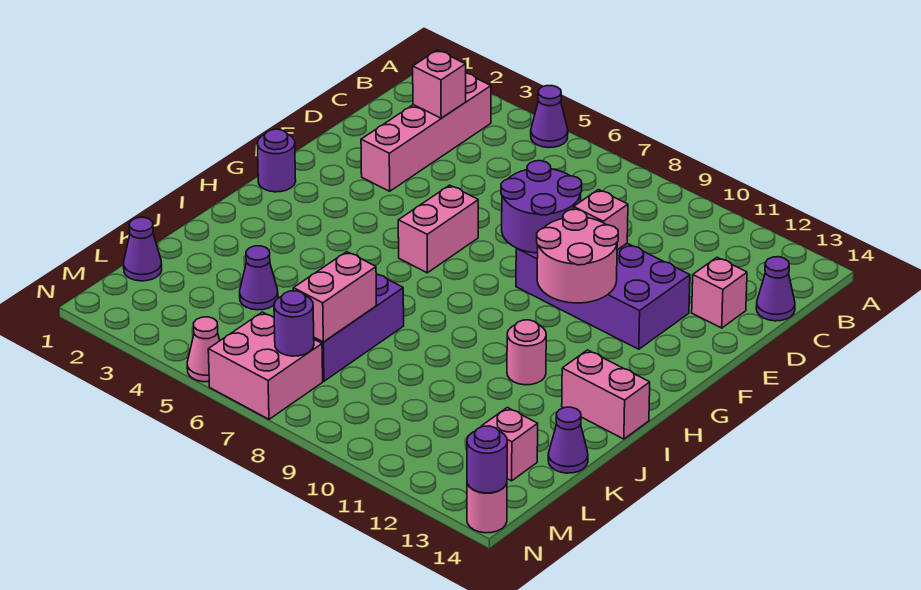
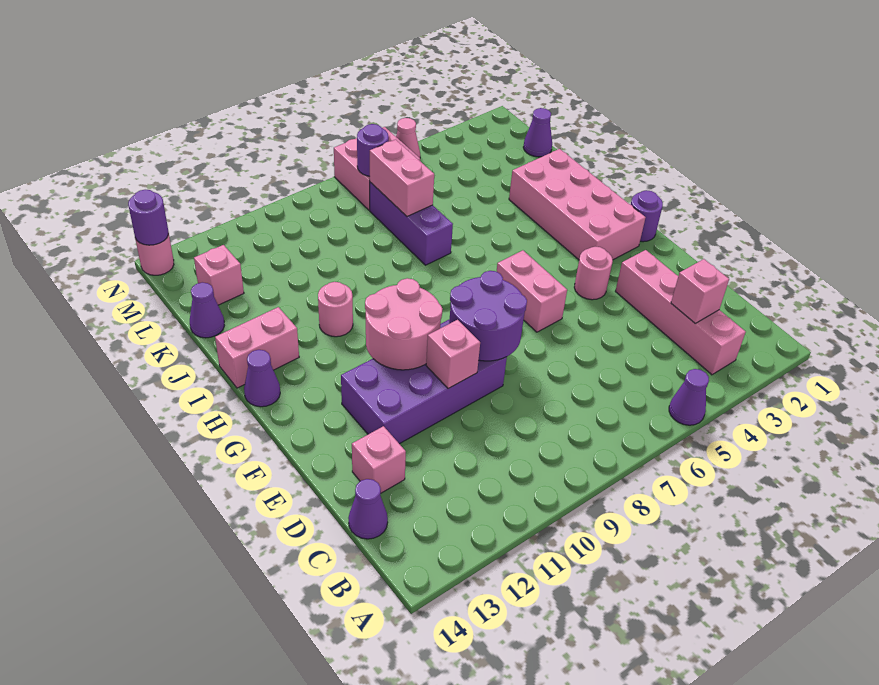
none -> pink round brick F4 level 1
none -> pink brick G2:J3 level 1
purple cone K4 level 1 -> purple cone H14 level 1

